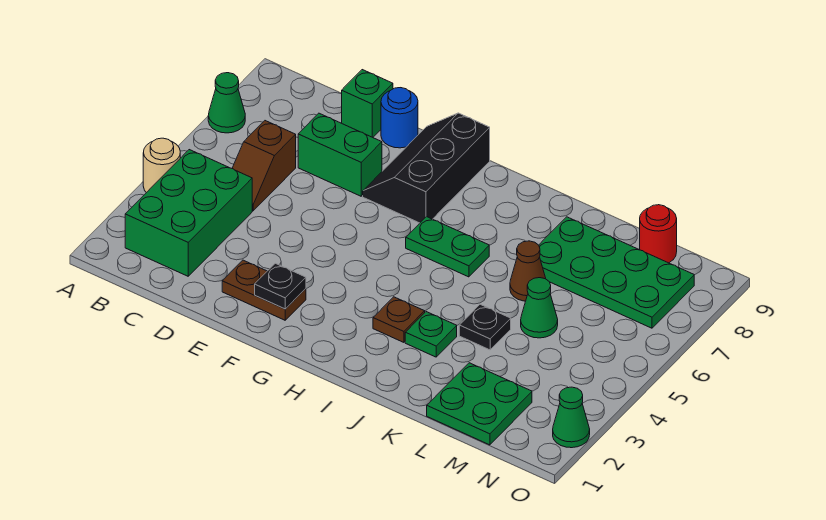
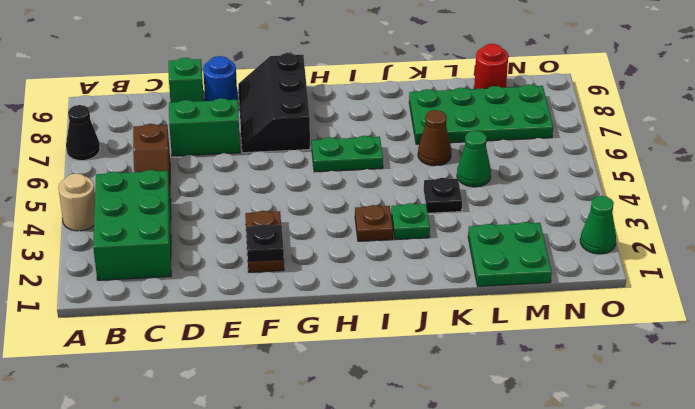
green cone A7 level 1 -> black cone A7 level 1
brown plate E2:F2 level 1 -> brown plate F2:F3 level 1

